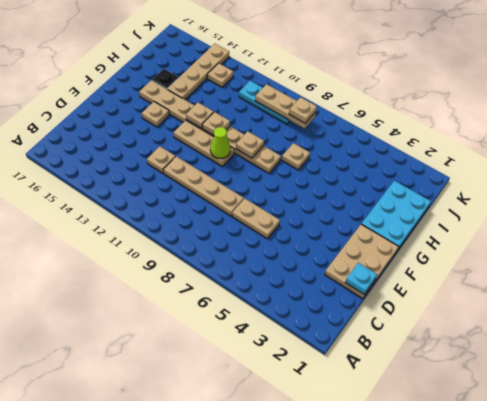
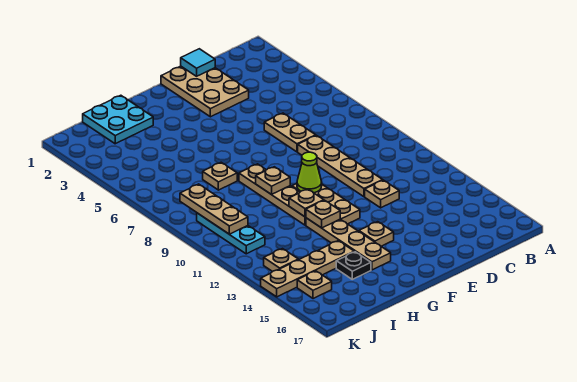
tan plate D1:F2 level 1 -> tan plate D1:E3 level 1
cyan plate D1 level 2 -> cyan tile D1 level 2
cyan plate G1:I2 level 1 -> cyan plate H1:I2 level 1
tan plate J8 level 3 -> tan plate J15 level 1

